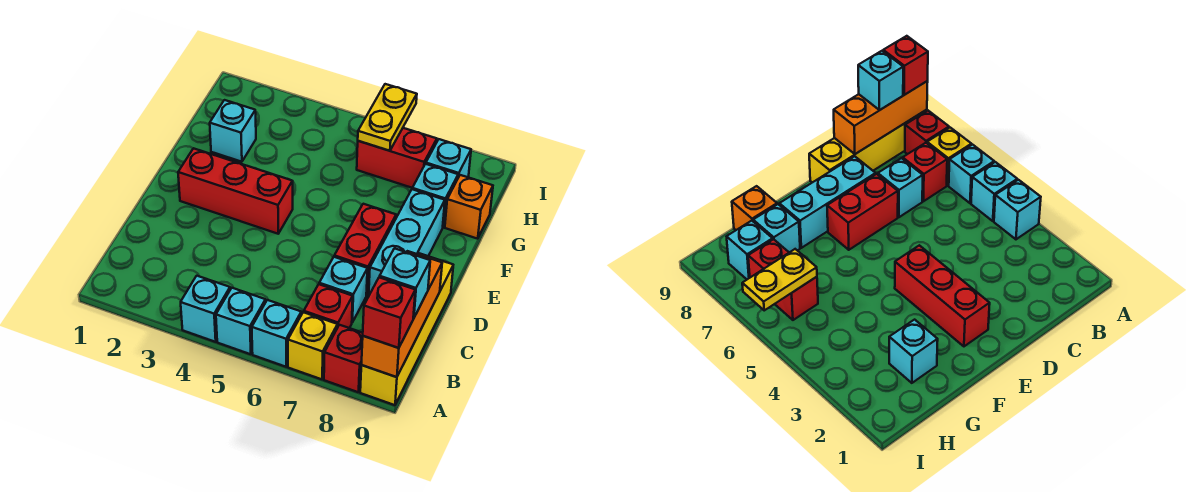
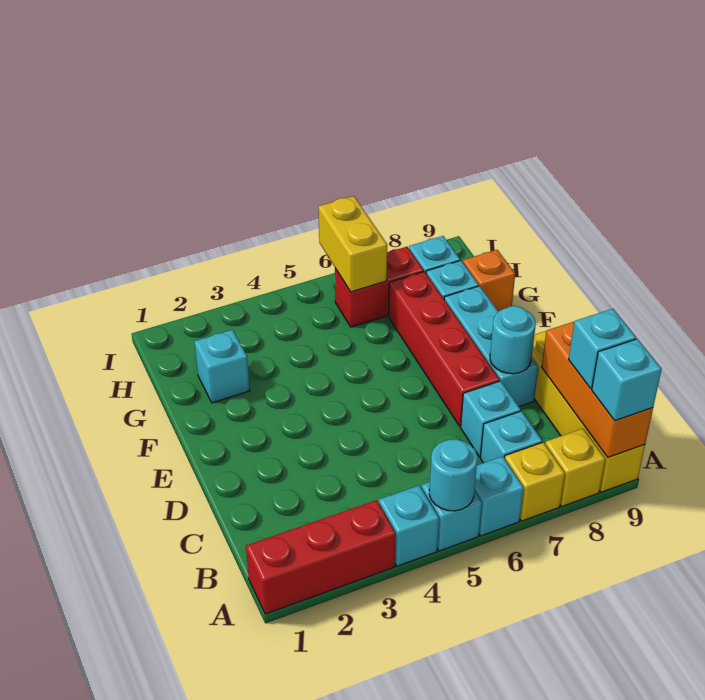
none -> cyan round brick A5 level 2
red brick A8 level 1 -> yellow brick A8 level 1
red brick A9 level 3 -> cyan brick A9 level 3
red brick B7 level 1 -> cyan brick B7 level 1
red brick D7:E7 level 1 -> red brick D7:G7 level 1
none -> cyan round brick D8 level 2
red brick E2:E4 level 1 -> red brick A1:A3 level 1
yellow plate H6:I6 level 2 -> yellow brick H6:I6 level 2

